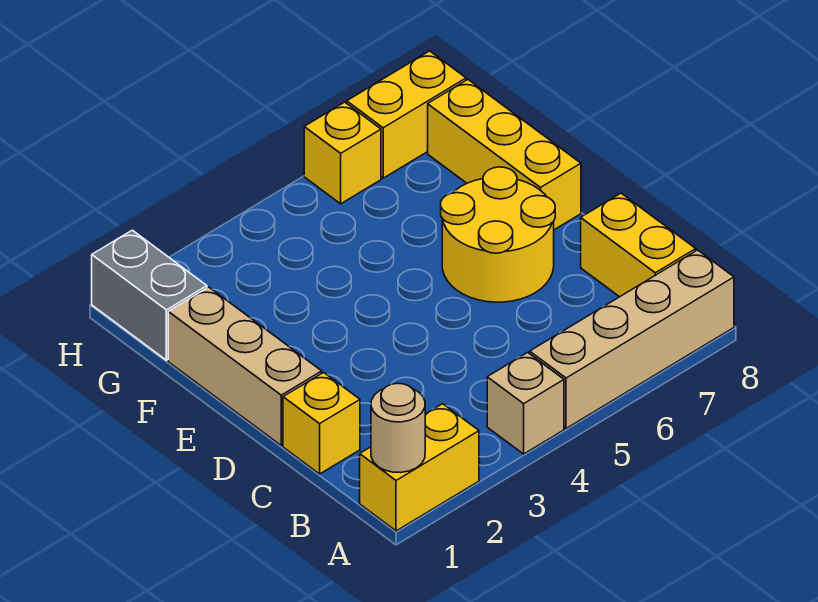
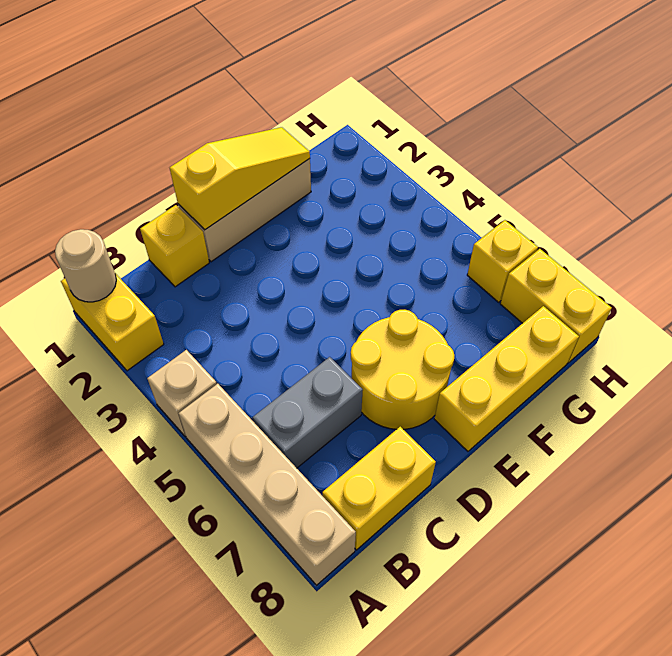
none -> yellow slope D1:F1 level 2 top D
grey brick G1:H1 level 1 -> grey brick B6:C6 level 1

